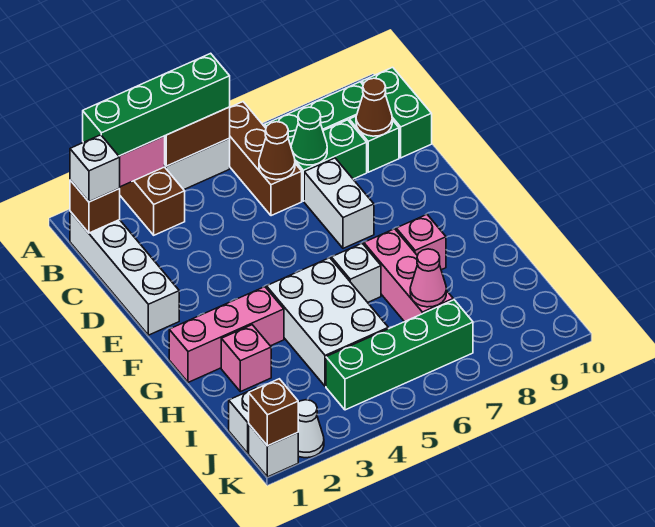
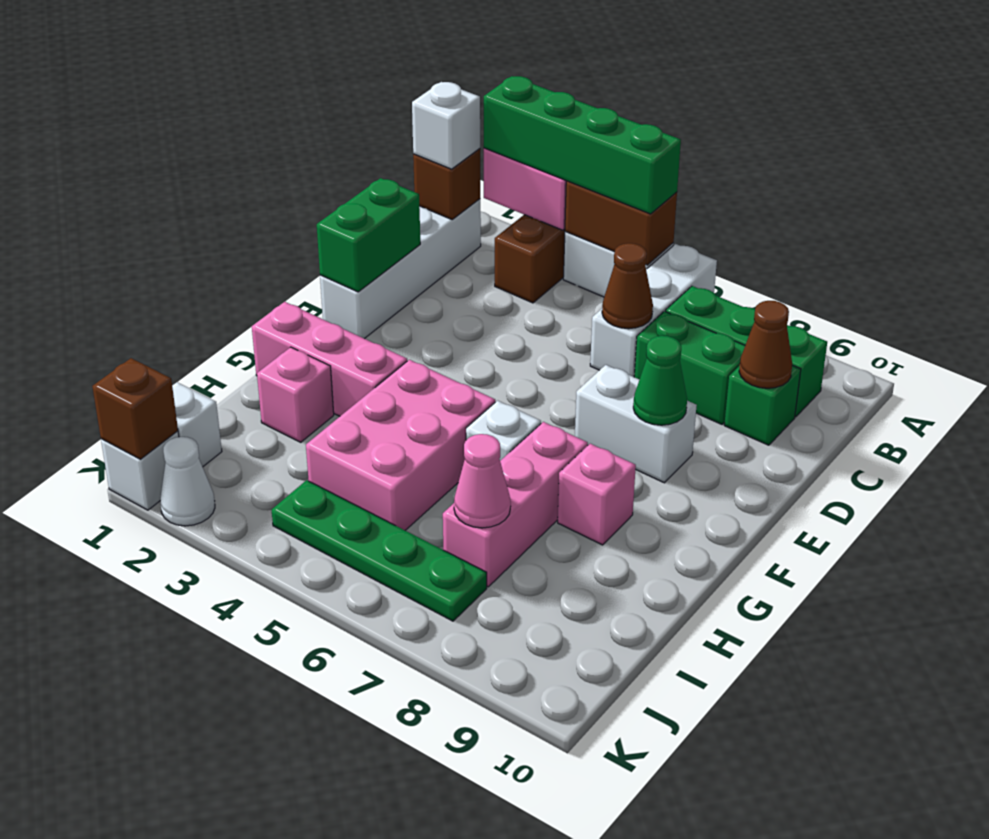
brown brick A6:C6 level 1 -> white brick A6:C6 level 1
green brick B10:C10 level 1 -> green brick D1:E1 level 2
green cone C7 level 2 -> green cone E8 level 2
white brick D7:E7 level 1 -> white brick E7:E8 level 1
white brick G4:I5 level 1 -> pink brick G4:I5 level 1
green brick J4:J7 level 1 -> green plate J4:J7 level 1

